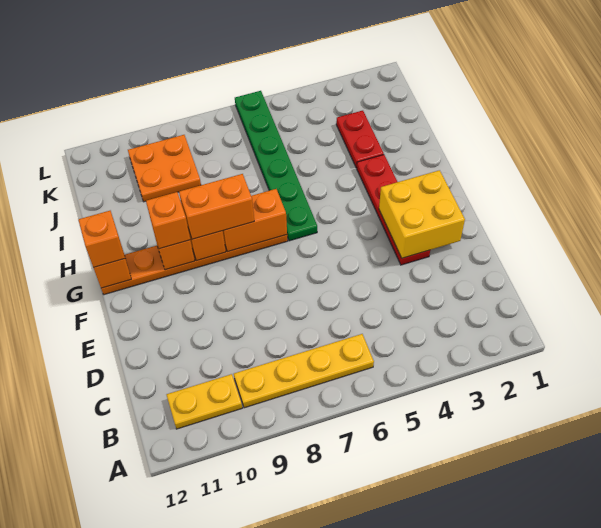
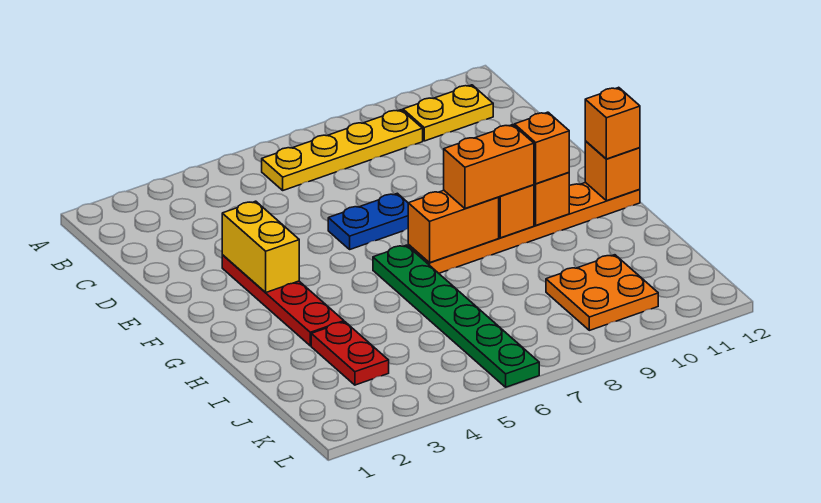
yellow brick E2:F3 level 2 -> yellow brick E3:F3 level 2
none -> blue plate E6:E7 level 1

